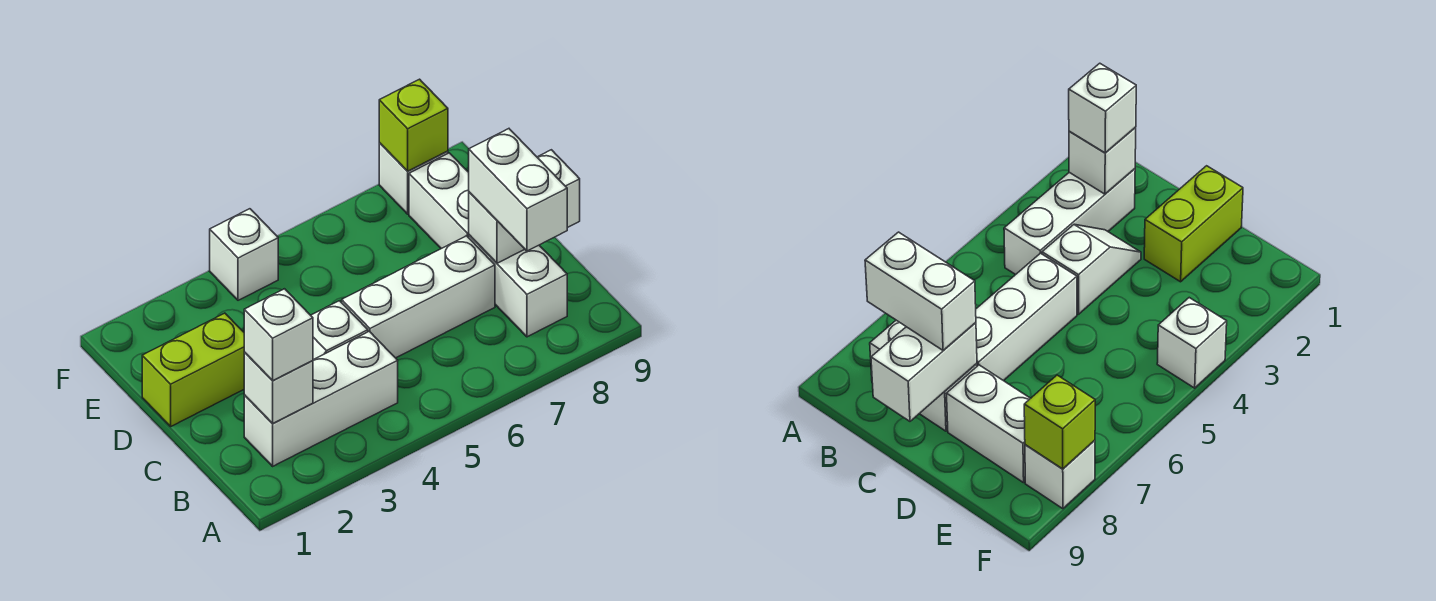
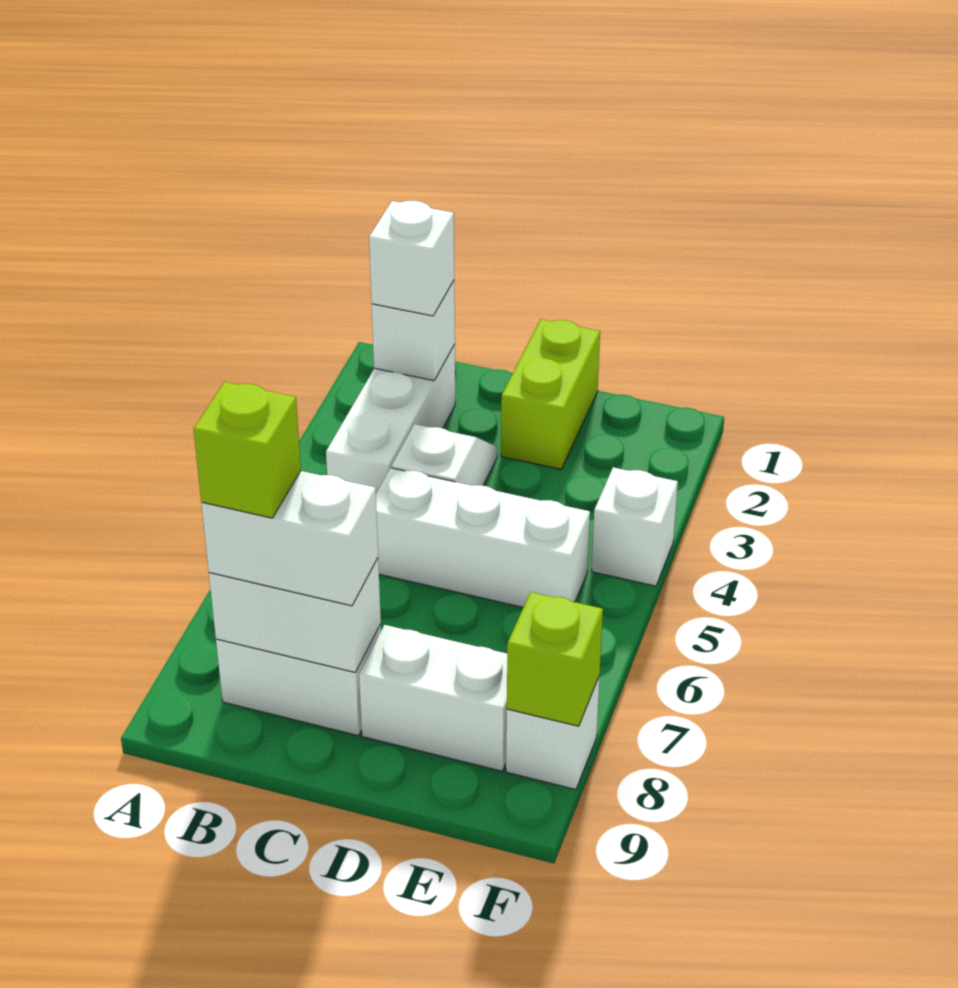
none -> lime brick B8 level 4
white brick C5:C7 level 1 -> white brick C5:E5 level 1
white brick C8:C9 level 2 -> white brick B8:C8 level 2

